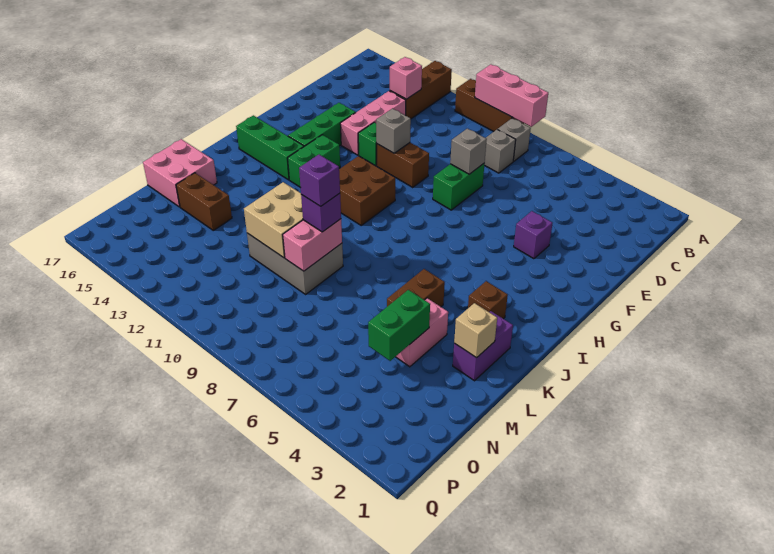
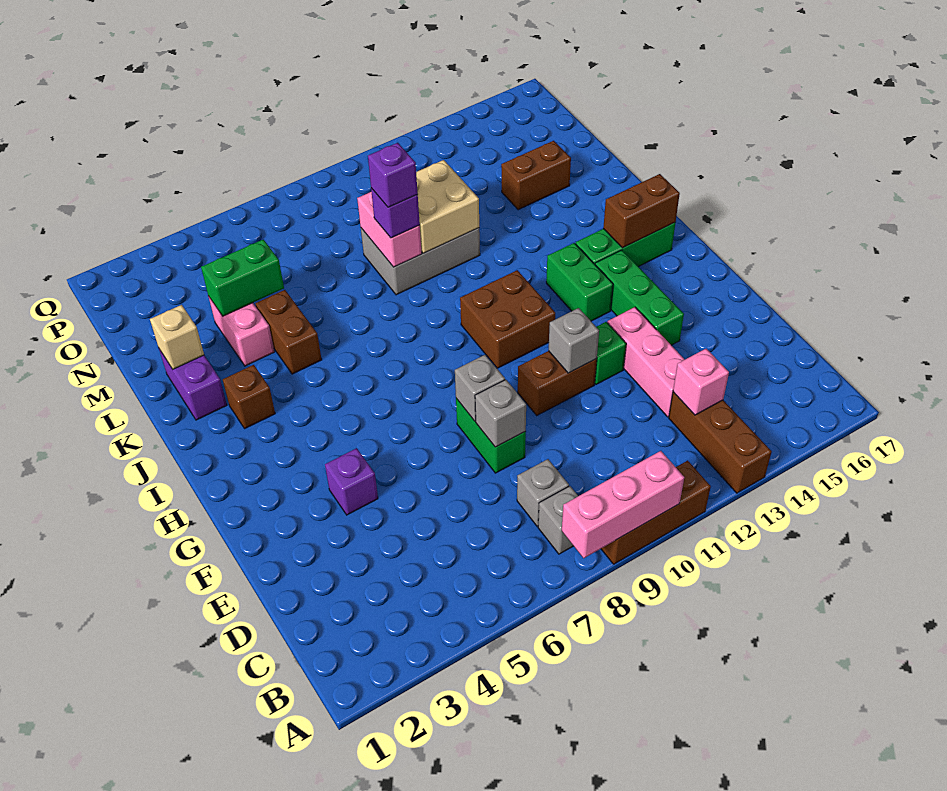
none -> grey brick F8 level 2
none -> brown brick I15:I16 level 2
pink brick L16:M17 level 1 -> none
green brick M4:N4 level 2 -> green brick M4:M5 level 2

